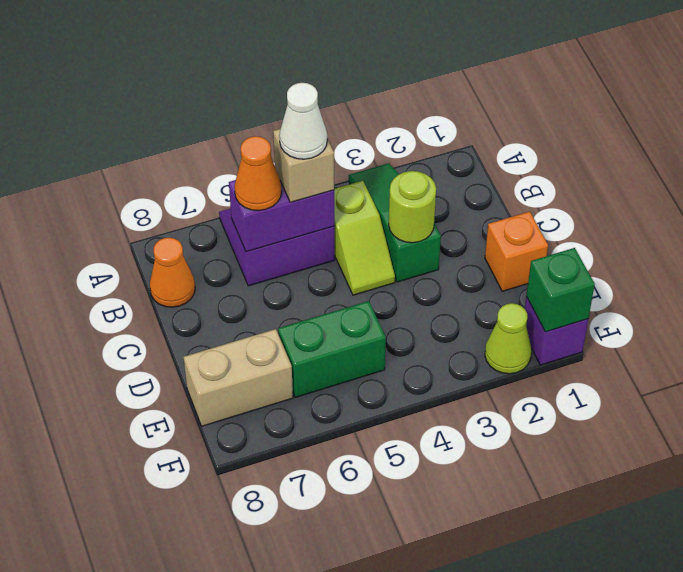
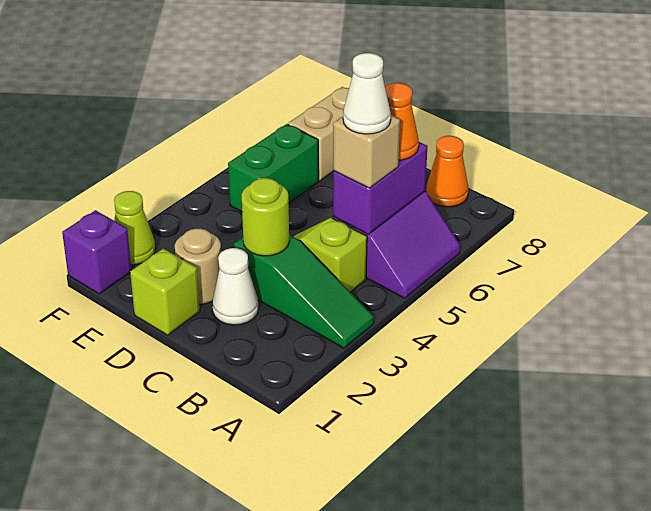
none -> white cone C2 level 1
orange brick D1 level 1 -> lime brick D1 level 1
none -> tan round brick D2 level 1
green brick F1 level 2 -> none

